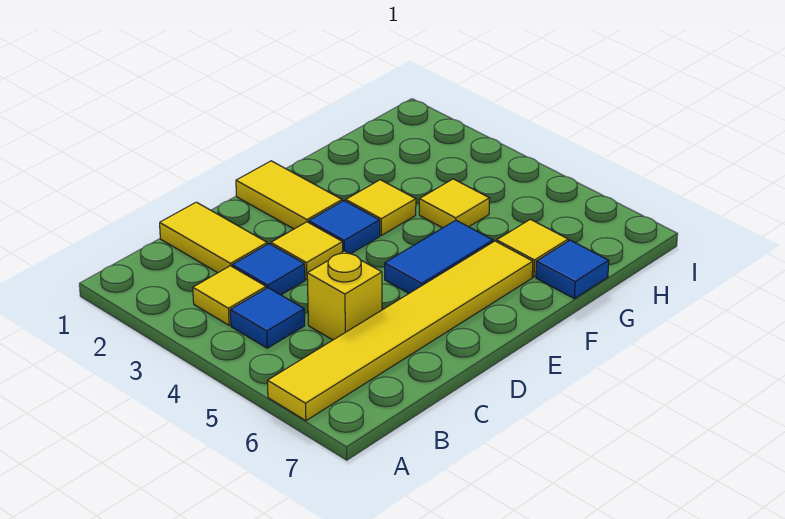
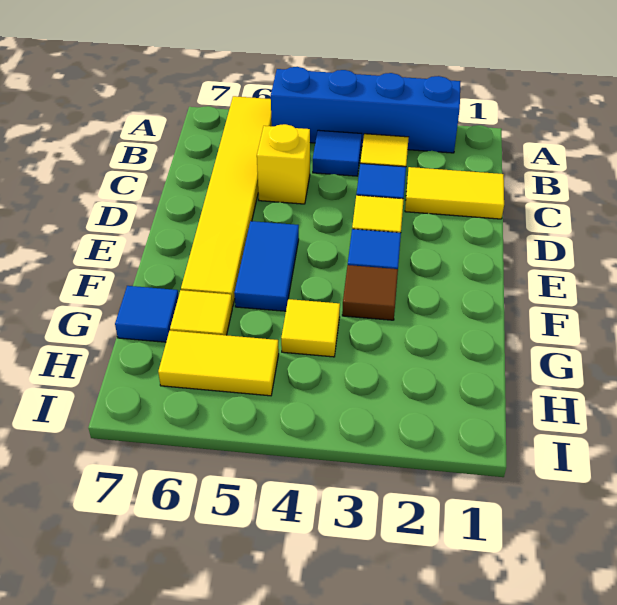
none -> blue brick A2:A5 level 1
yellow tile E1:E2 level 1 -> yellow tile H5:H6 level 1
yellow tile F3 level 1 -> brown tile F3 level 1

